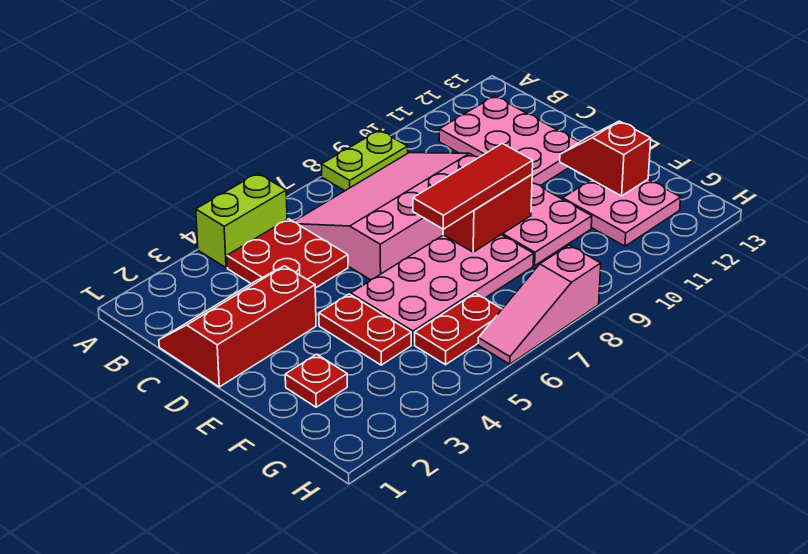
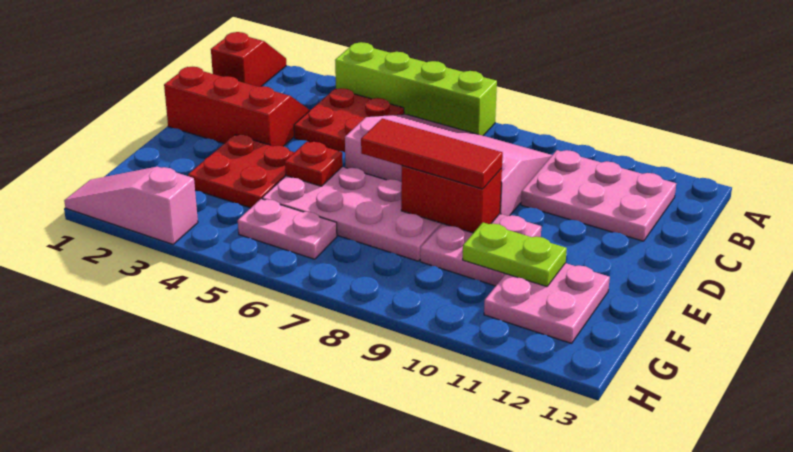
lime brick A4:A5 level 1 -> lime brick A4:A7 level 1
lime plate A8:A9 level 1 -> lime plate F10:F11 level 2
pink plate B11:D12 level 1 -> pink plate B10:C12 level 1
red plate E4:F4 level 1 -> red plate E3:F4 level 1
red slope E12:F12 level 2 top F -> red slope A1:B1 level 1 top B
red plate F2 level 1 -> red plate E5 level 2
red plate G5:G6 level 1 -> pink plate G5:G6 level 1
pink slope H6:H8 level 1 top 8 -> pink slope H1:H3 level 1 top 3

